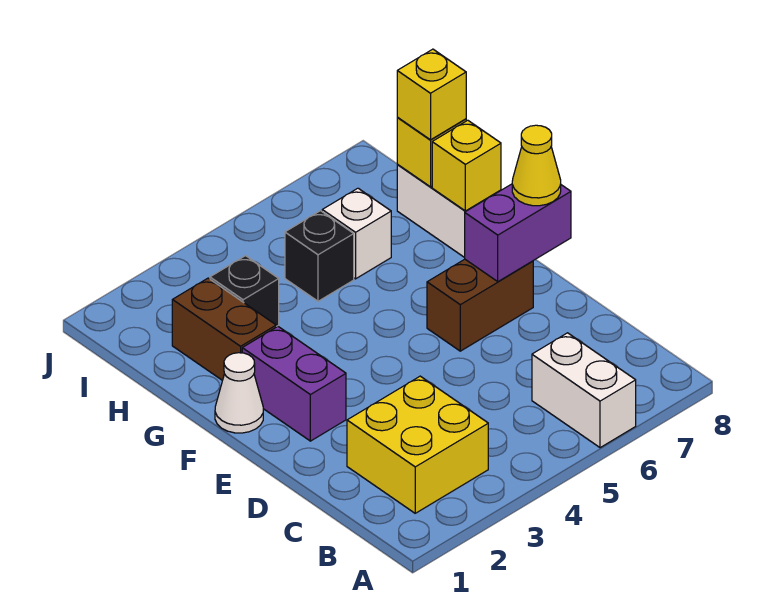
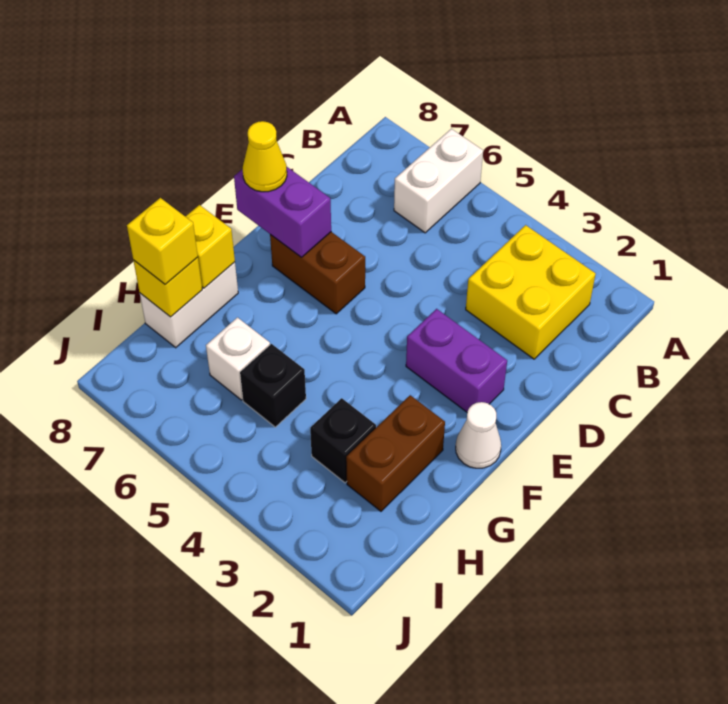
purple brick E2:F2 level 1 -> purple brick E2:E3 level 1

